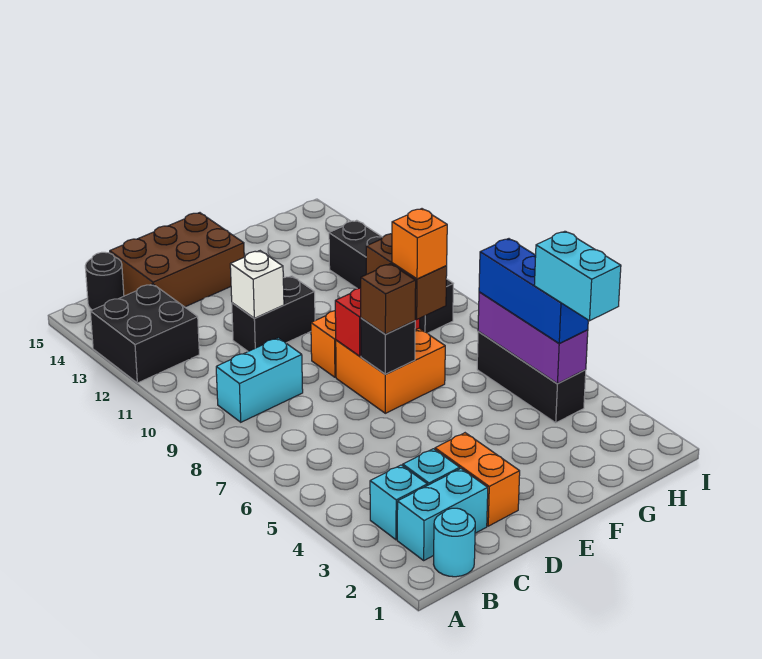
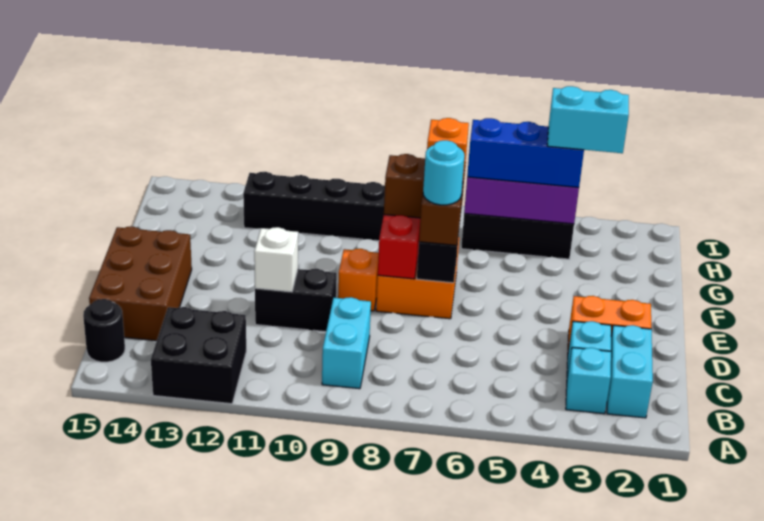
cyan round brick B1 level 1 -> cyan round brick E7 level 4
black brick D11:E11 level 1 -> black brick D10:D11 level 1

